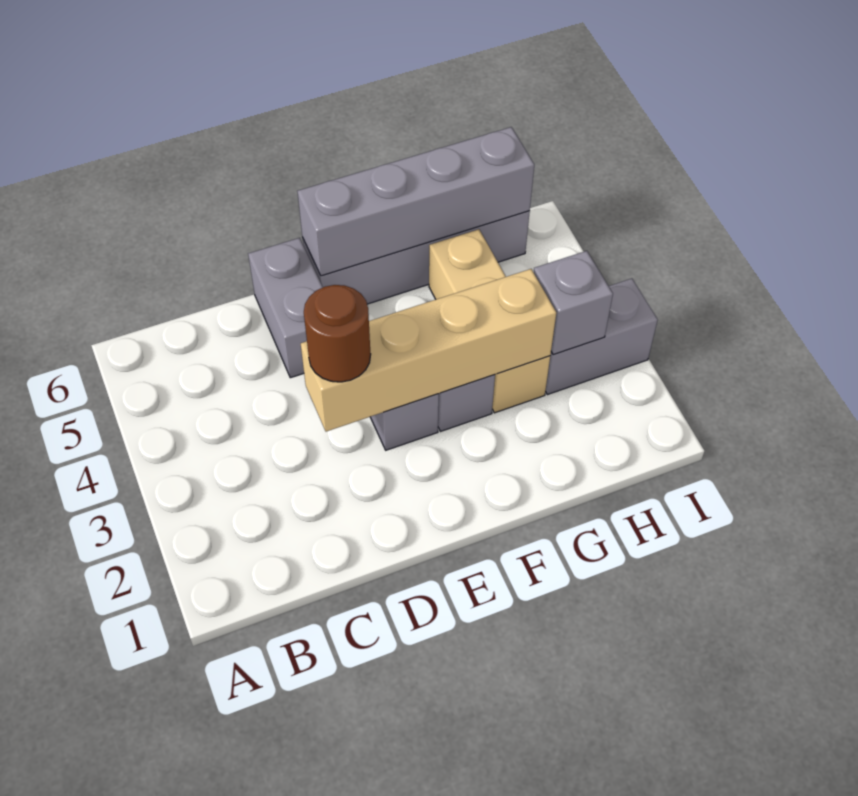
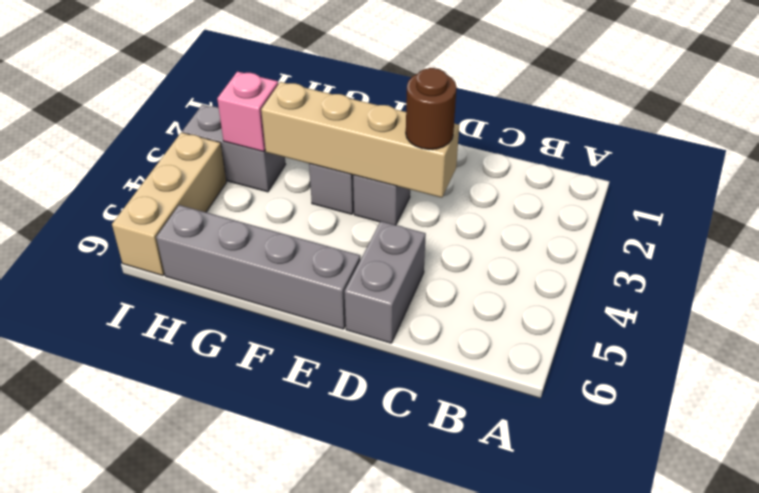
grey brick E6:H6 level 2 -> none
tan brick G3:G5 level 1 -> tan brick I4:I6 level 1
grey brick H3 level 2 -> pink brick H3 level 2

